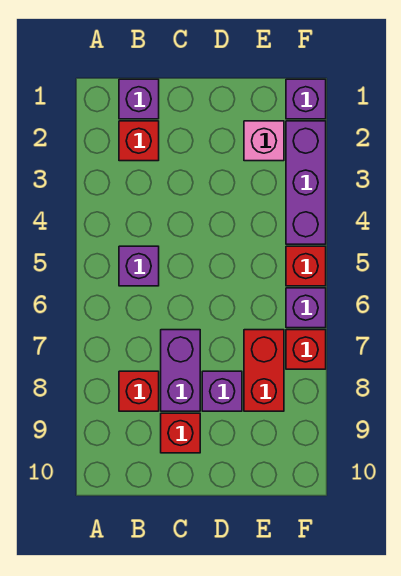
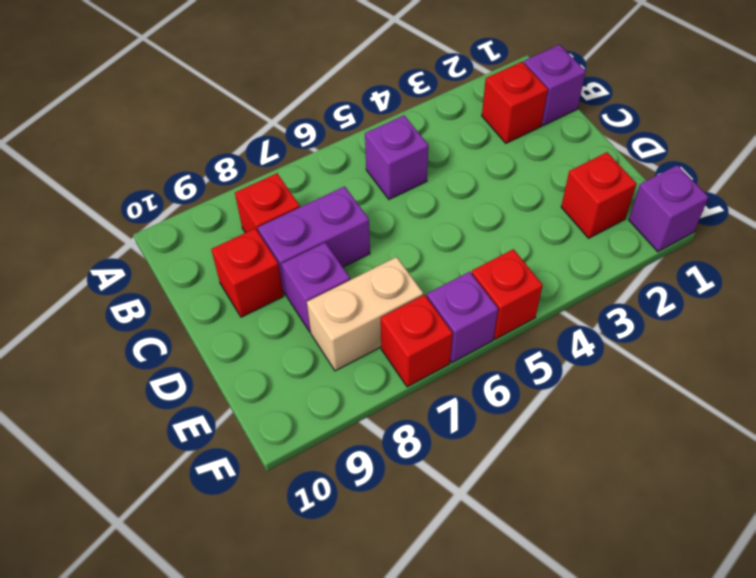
pink brick E2 level 1 -> red brick E2 level 1
red brick E7:E8 level 1 -> tan brick E7:E8 level 1
purple brick F2:F4 level 1 -> none

